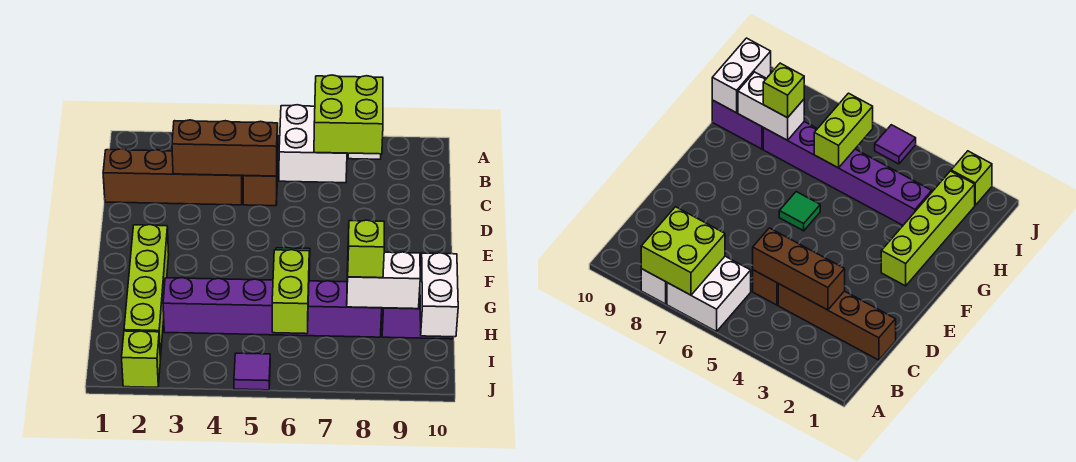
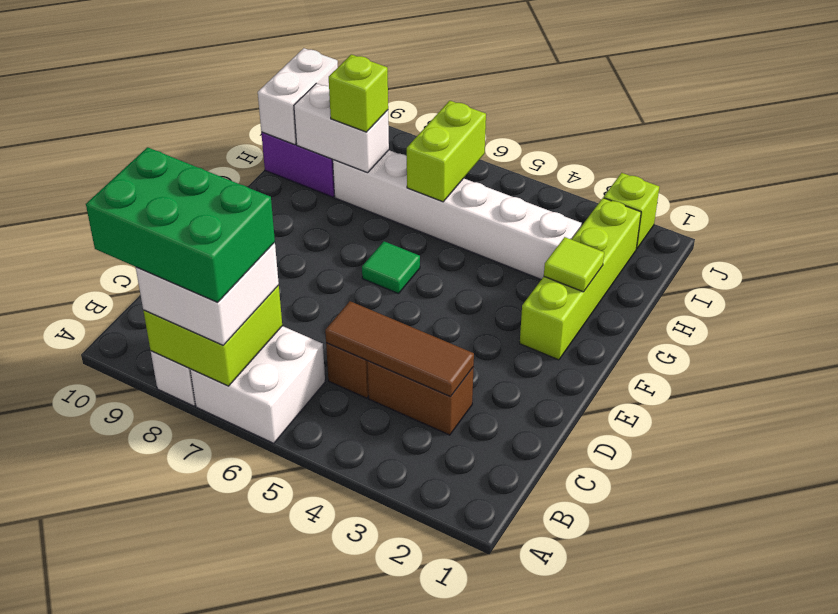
none -> white brick A7:B8 level 3
none -> green brick A7:B9 level 4
brown brick C1:C4 level 1 -> brown brick C3:C4 level 1
brown brick C3:C5 level 2 -> brown tile C3:C5 level 2
none -> lime tile G2 level 2
purple brick H3:H8 level 1 -> white brick H3:H8 level 1
purple tile J5 level 1 -> none

